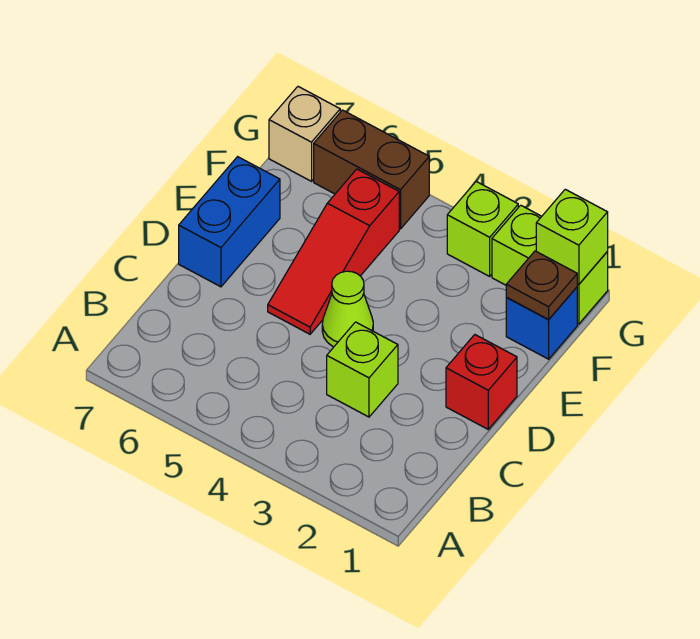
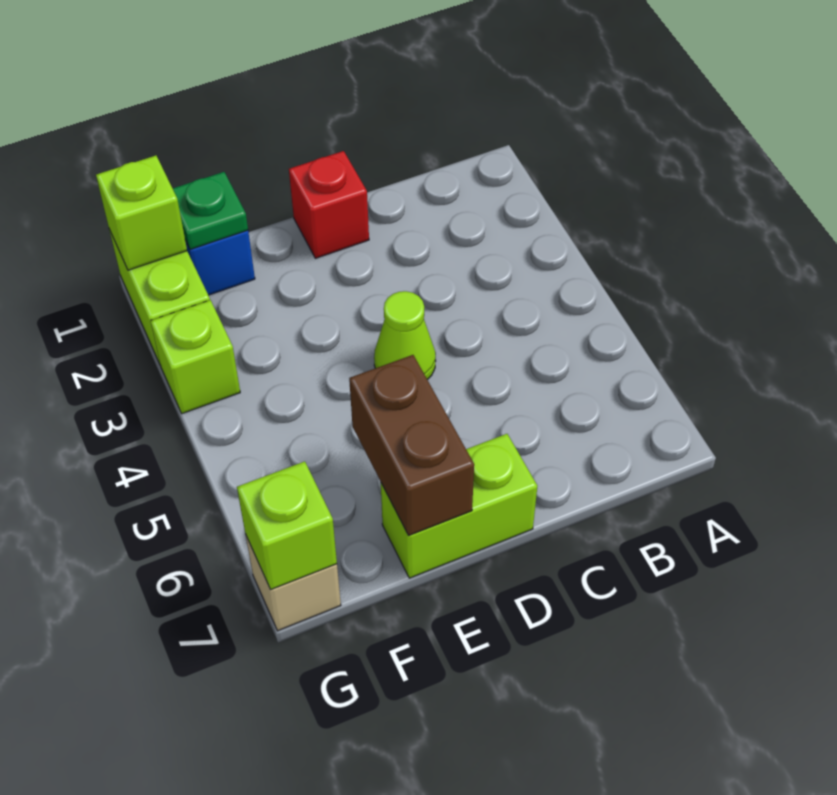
lime brick C3 level 1 -> lime brick G7 level 2
red slope D5:F5 level 1 top F -> none
blue brick D7:E7 level 1 -> lime brick D7:E7 level 1
brown plate F1 level 2 -> green plate F1 level 2
brown brick G5:G6 level 1 -> brown brick E6:E7 level 2

